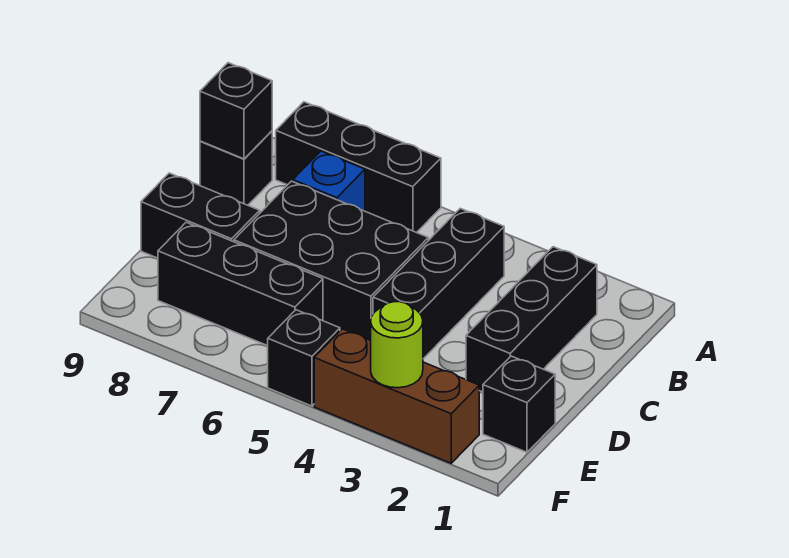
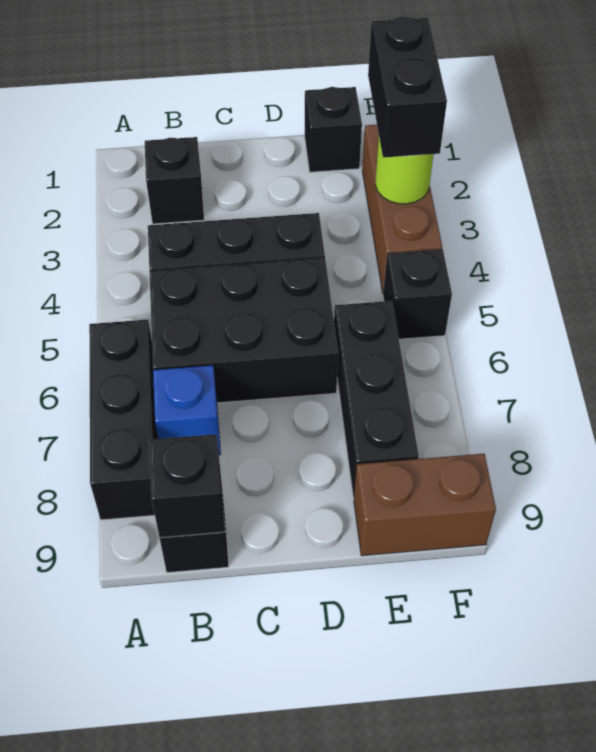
black brick B2:D2 level 1 -> black brick B2 level 1
black brick C5:D7 level 1 -> black brick B5:D6 level 1
black brick D8:D9 level 1 -> black brick F2:F3 level 3
none -> brown brick E9:F9 level 1

